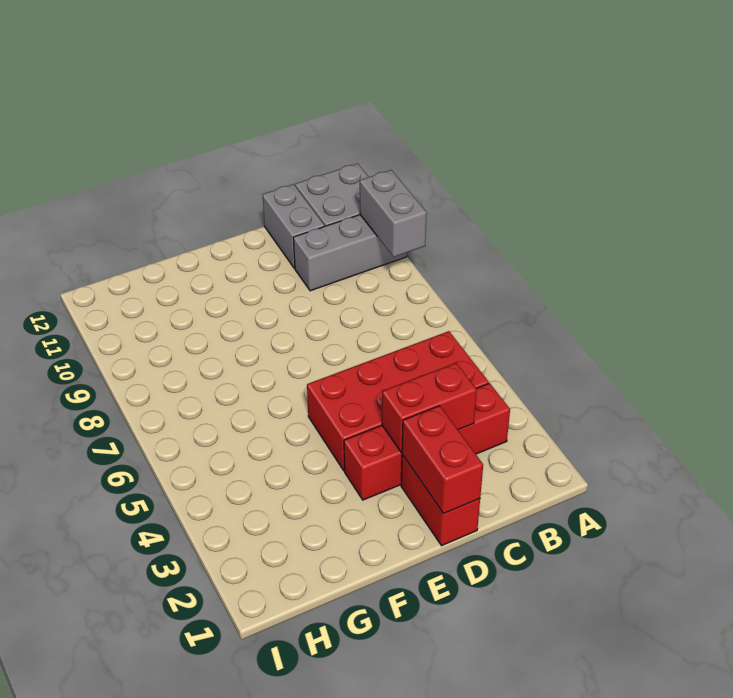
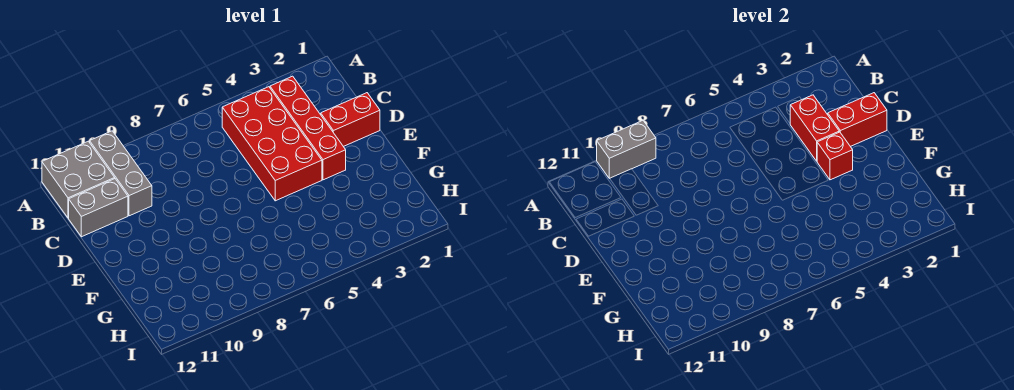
none -> red brick E3 level 2

